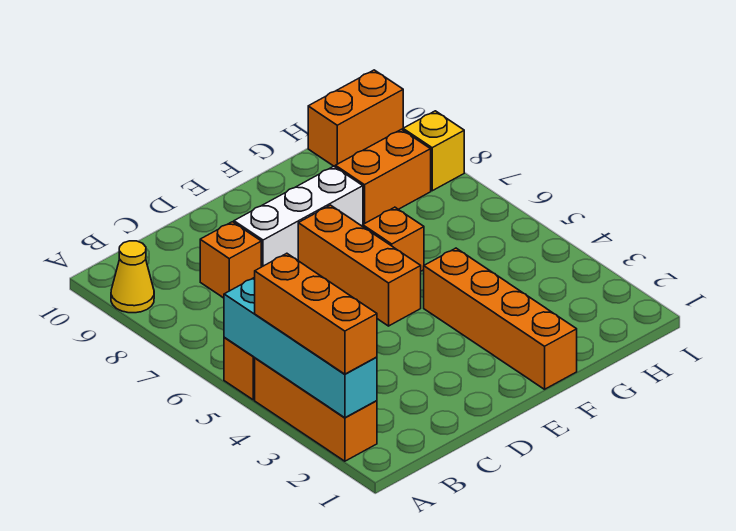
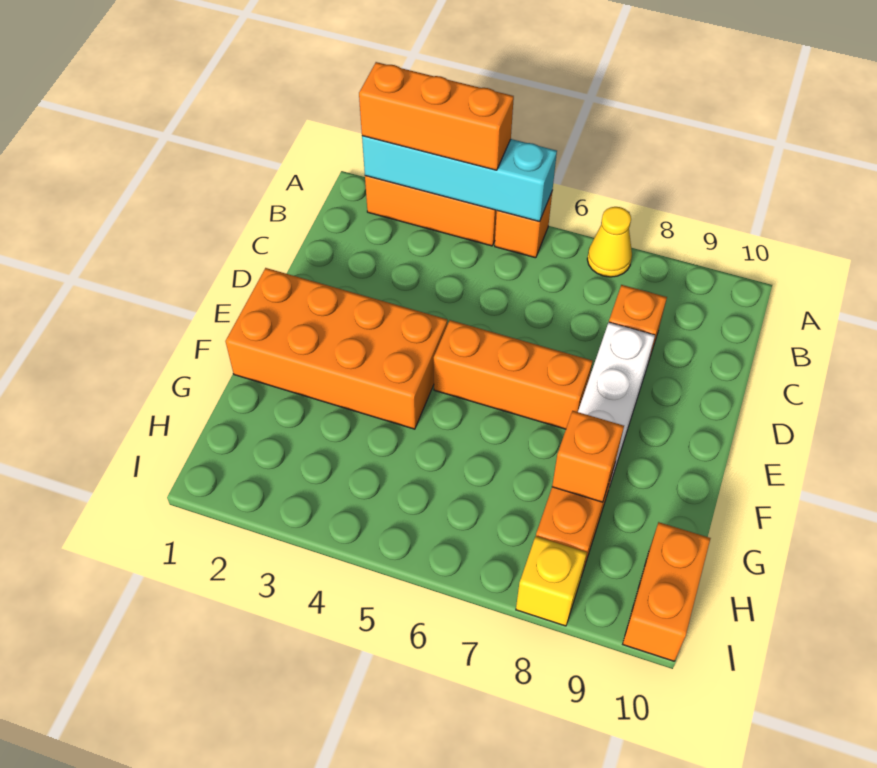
yellow cone A9 level 1 -> yellow cone A7 level 1
orange brick F1:F4 level 1 -> orange brick E1:F4 level 1
orange brick F6 level 1 -> orange brick G8 level 2

